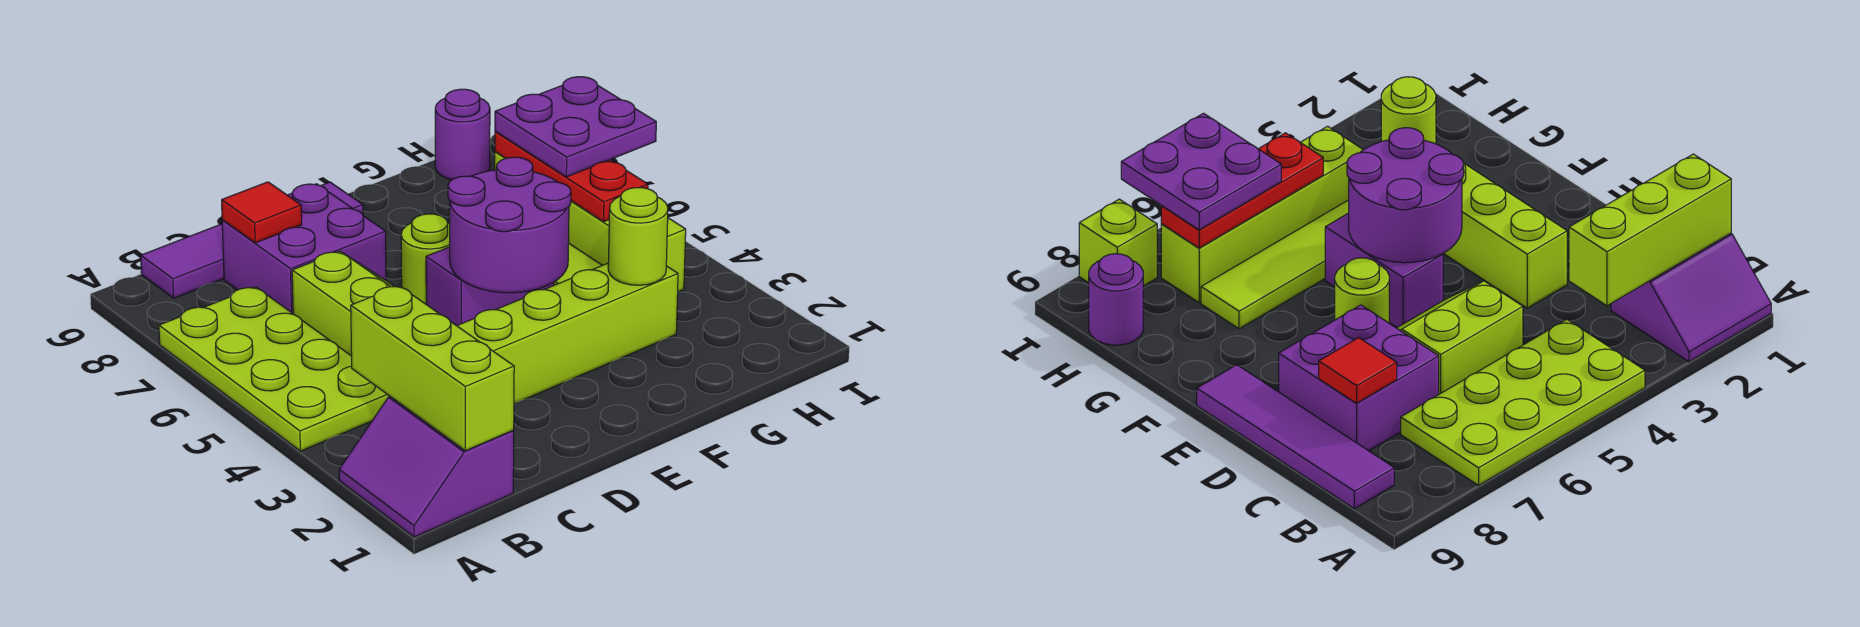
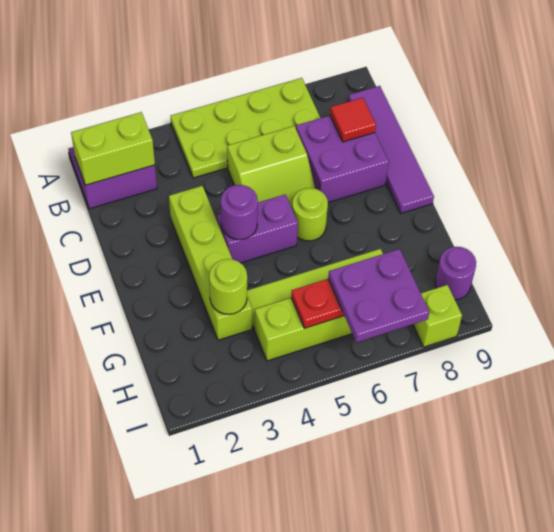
lime brick B1:B3 level 2 -> lime brick B1:B2 level 2
purple round brick E4:F5 level 2 -> purple round brick E4 level 2
purple brick E5:F5 level 1 -> purple brick E4:E5 level 1

